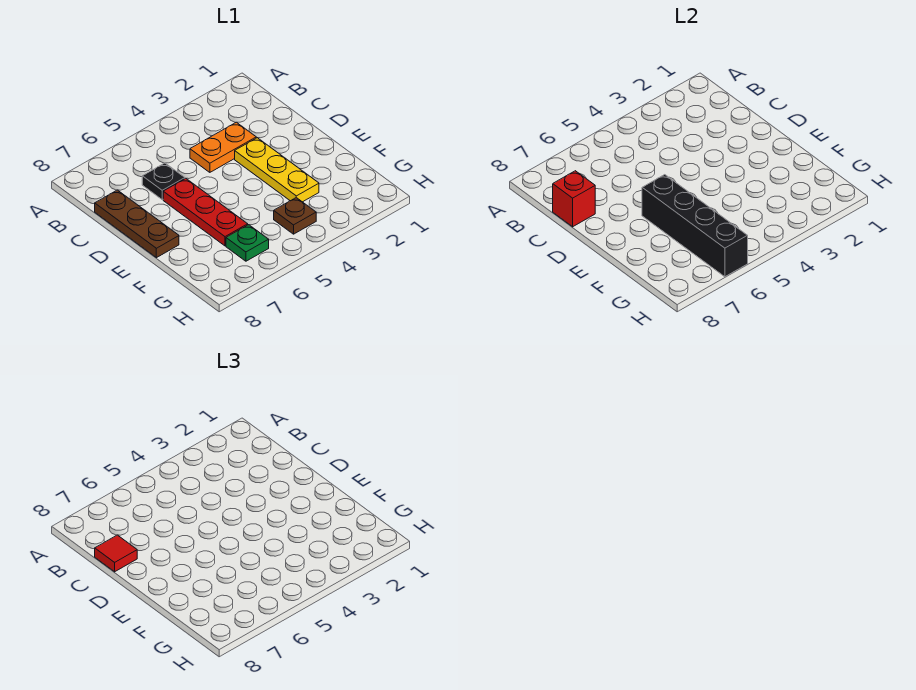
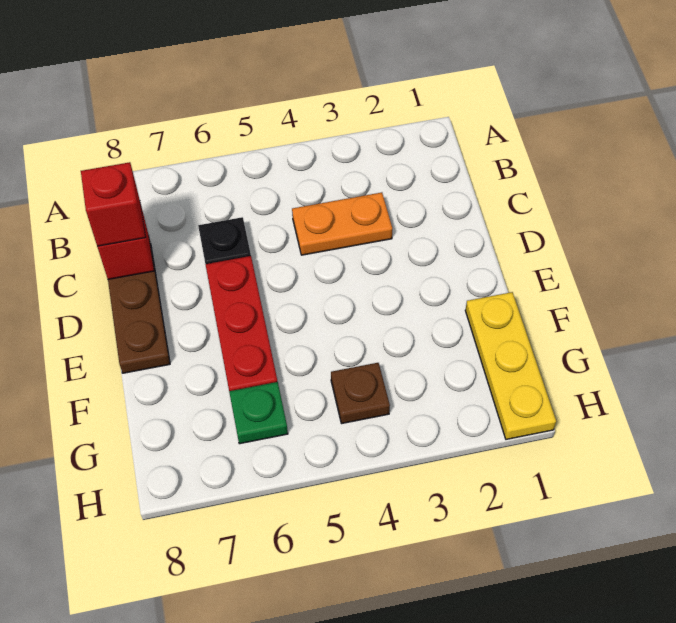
red tile C8 level 3 -> red brick C8 level 3
yellow plate D3:F3 level 1 -> yellow plate F1:H1 level 1
black brick E6:H6 level 2 -> none

